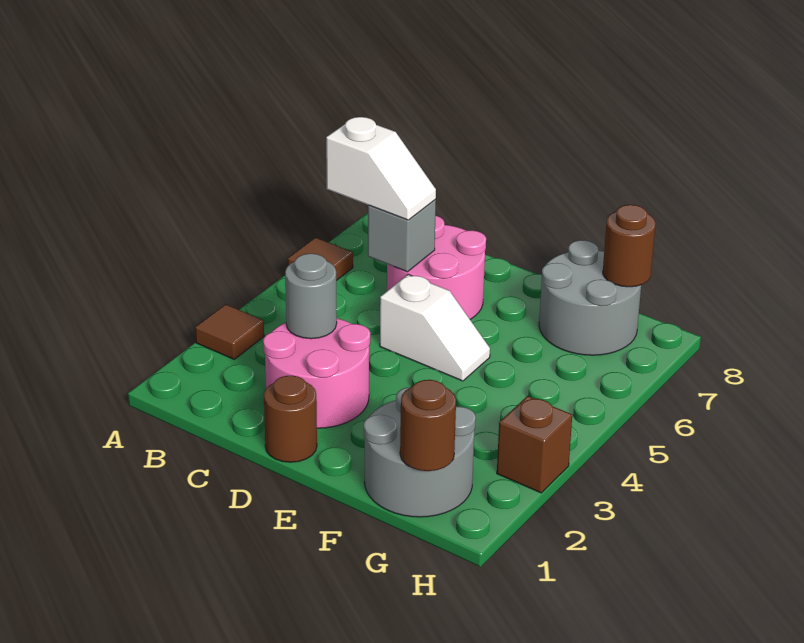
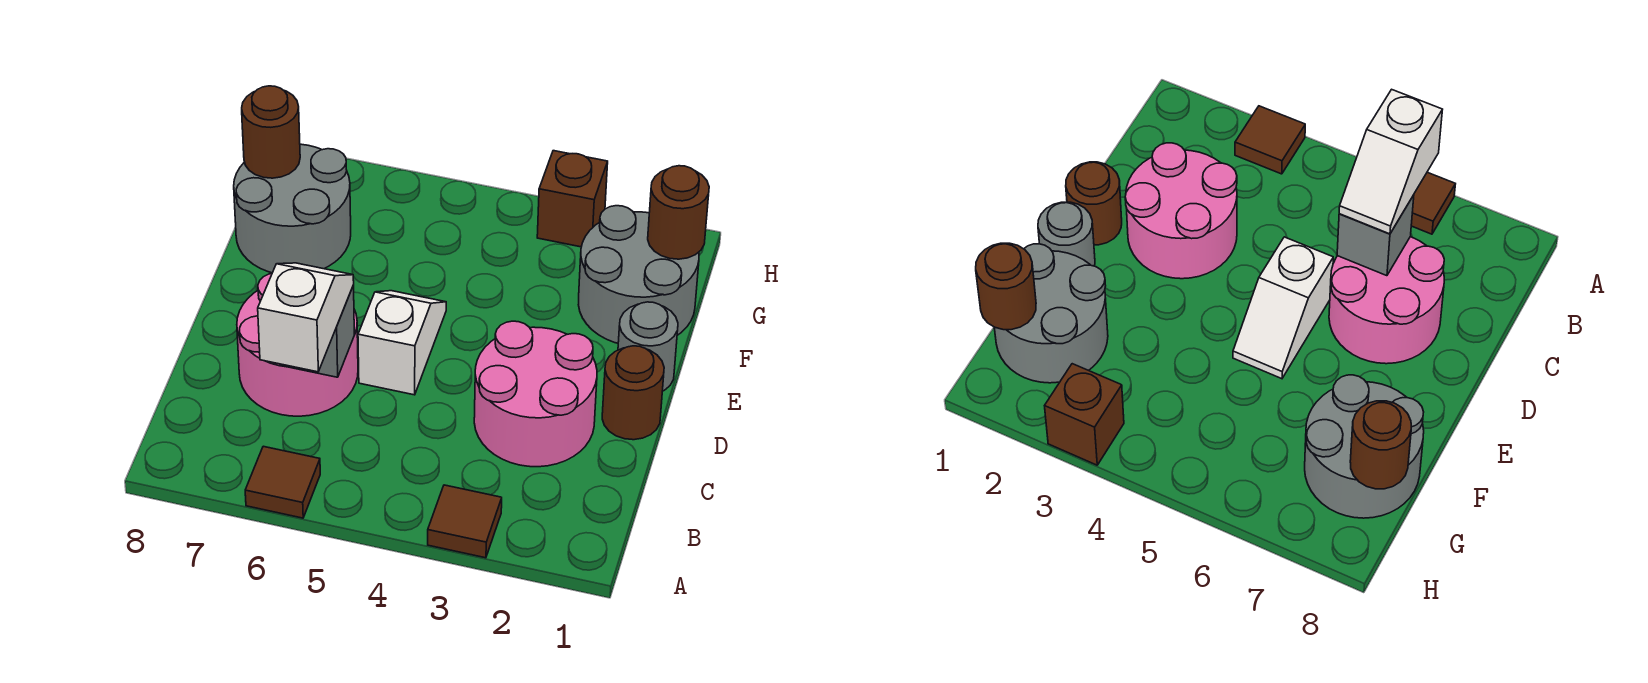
grey round brick C3 level 2 -> grey round brick E1 level 1

